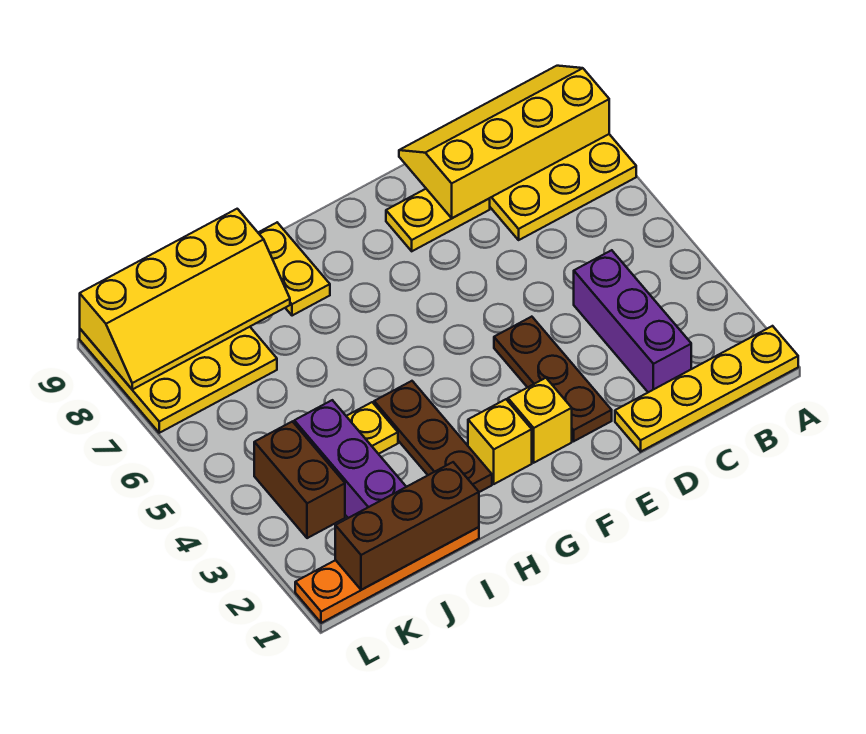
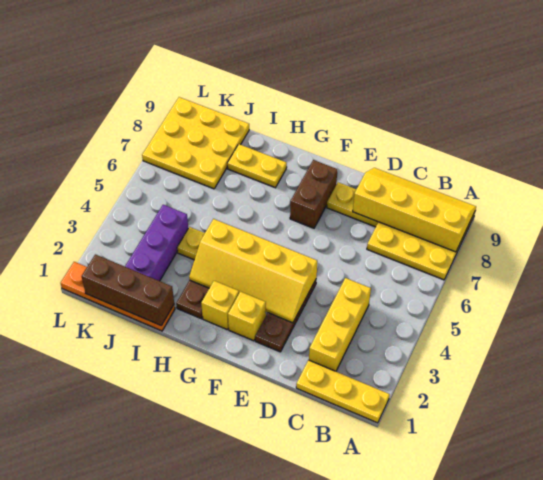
yellow plate A1:D1 level 1 -> yellow plate A1:C1 level 1
purple brick C2:C4 level 1 -> yellow brick C2:C4 level 1
yellow plate H8:H9 level 1 -> yellow plate H8:I8 level 1
yellow slope I8:L9 level 2 top 9 -> yellow slope E3:H4 level 2 top 4
brown brick K3:K4 level 1 -> brown brick F7:F8 level 1

